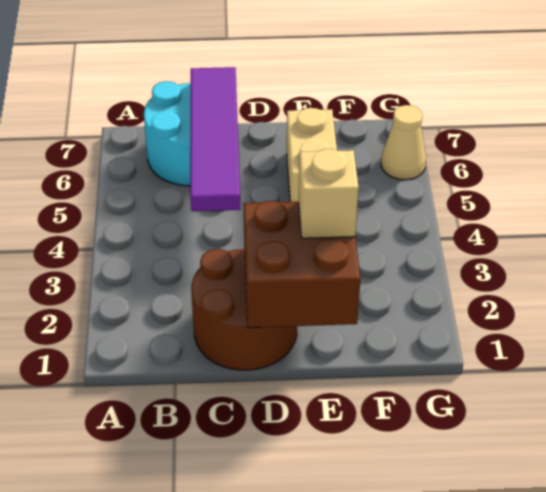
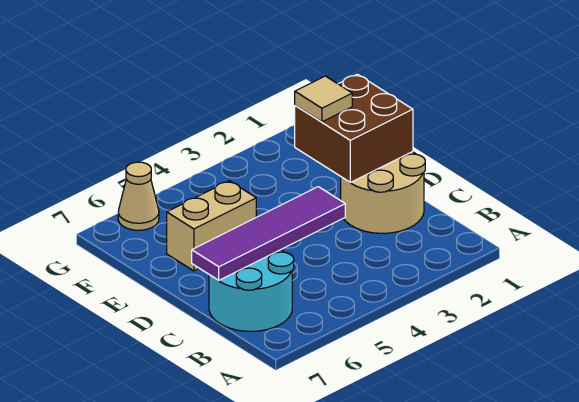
brown round brick C1:D2 level 1 -> tan round brick C1:D2 level 1
tan brick E2 level 3 -> tan tile E2 level 3

